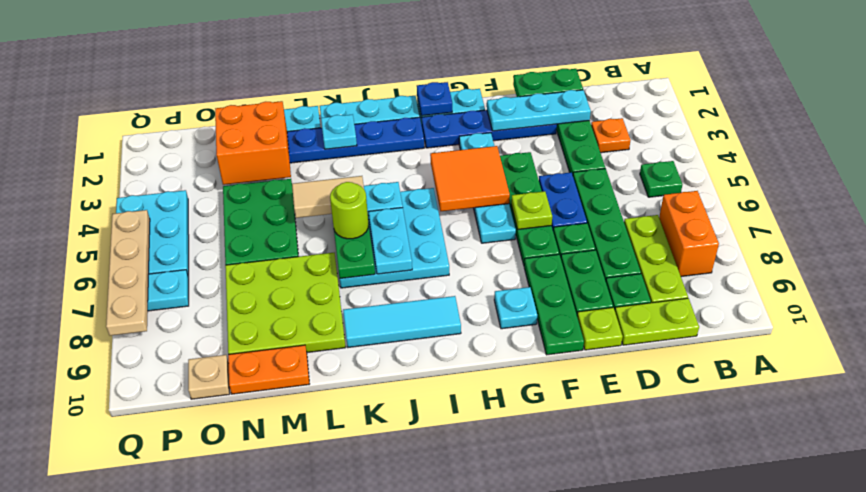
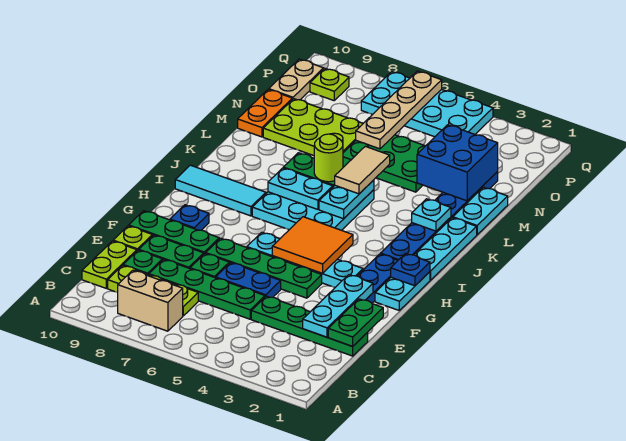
green plate B5 level 1 -> none
orange brick B7:B8 level 1 -> tan brick B7:B8 level 1
orange plate C3 level 1 -> none
lime plate F6 level 2 -> lime plate P9 level 1
cyan plate G9 level 1 -> blue plate G9 level 1
cyan tile I9:K9 level 1 -> cyan tile I8:I10 level 1
lime plate L7:N9 level 1 -> lime plate M7:N9 level 1
orange brick M2:N3 level 2 -> blue brick M2:N3 level 2
tan plate O10 level 1 -> tan plate O10:P10 level 1
tan plate Q5:Q8 level 2 -> tan plate N6:Q6 level 2

